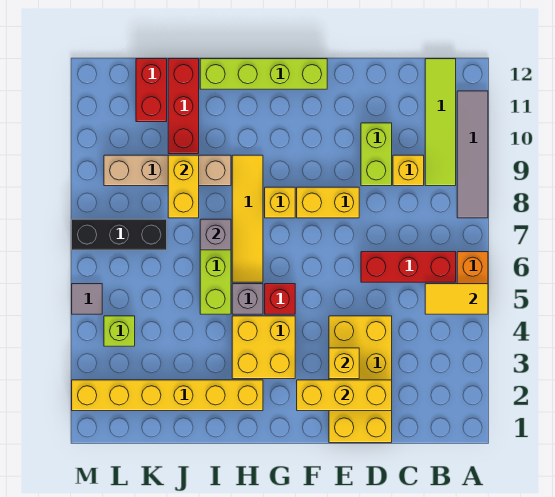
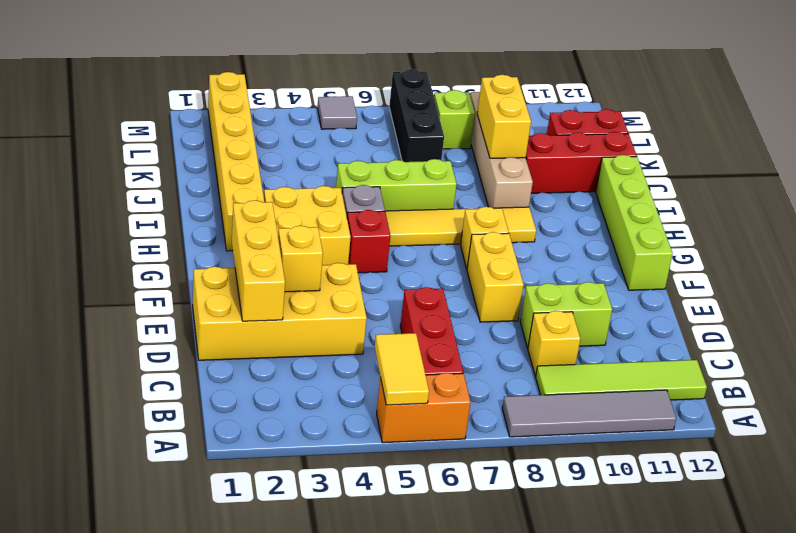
grey brick I7 level 2 -> none
yellow brick J8:J9 level 2 -> yellow brick J9:K9 level 2
lime brick L4 level 1 -> lime brick L8 level 1

